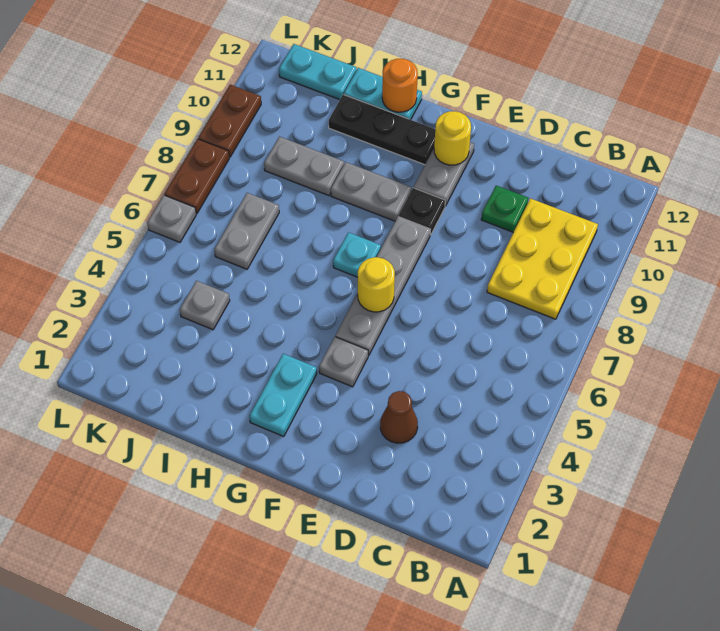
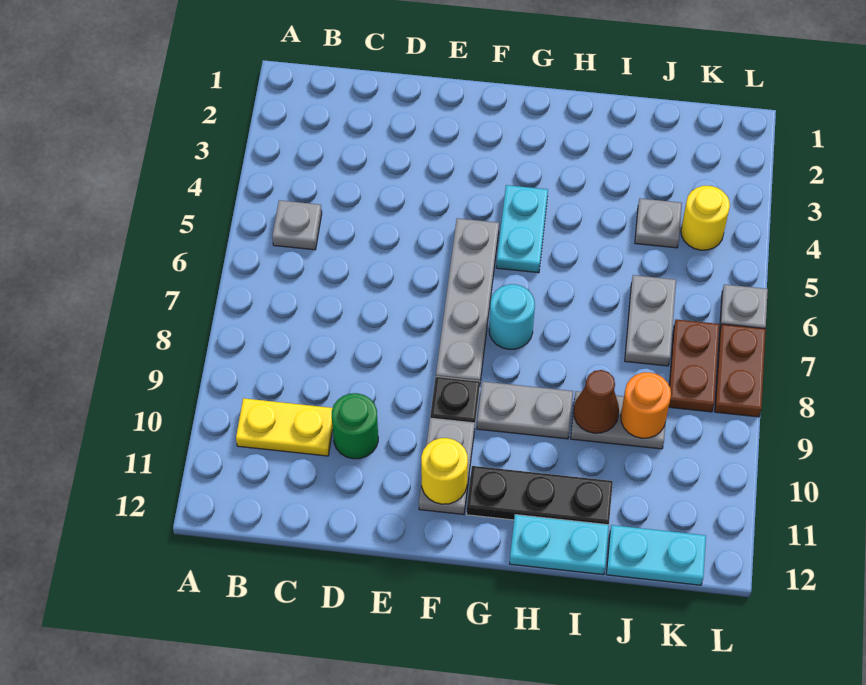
yellow plate B8:C10 level 1 -> yellow plate B10:C10 level 1
brown cone D3 level 1 -> brown cone I9 level 2
green plate D10 level 1 -> green round brick D10 level 1
grey plate F4 level 1 -> grey plate B5 level 1
yellow round brick F6 level 2 -> yellow round brick K4 level 1
cyan plate G2:G3 level 1 -> cyan plate G4:G5 level 1
cyan plate G7 level 1 -> cyan round brick G7 level 1
orange round brick H12 level 2 -> orange round brick J9 level 2
brown plate L9:L10 level 1 -> brown plate K7:K8 level 1

